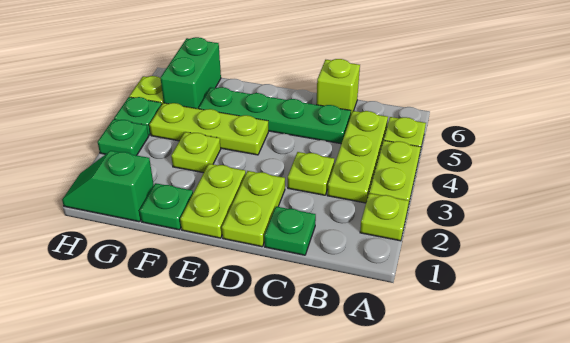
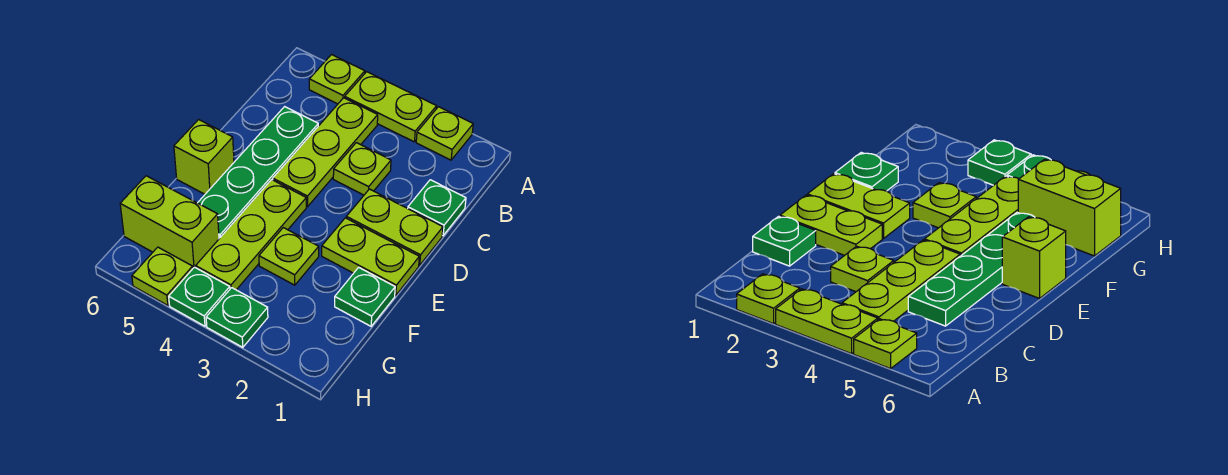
lime plate B3:B5 level 1 -> lime plate B4:D4 level 1
lime brick C6 level 1 -> lime brick E6 level 1
green slope G1:H1 level 1 top G -> none
green brick G5:G6 level 1 -> lime brick G5:G6 level 1

